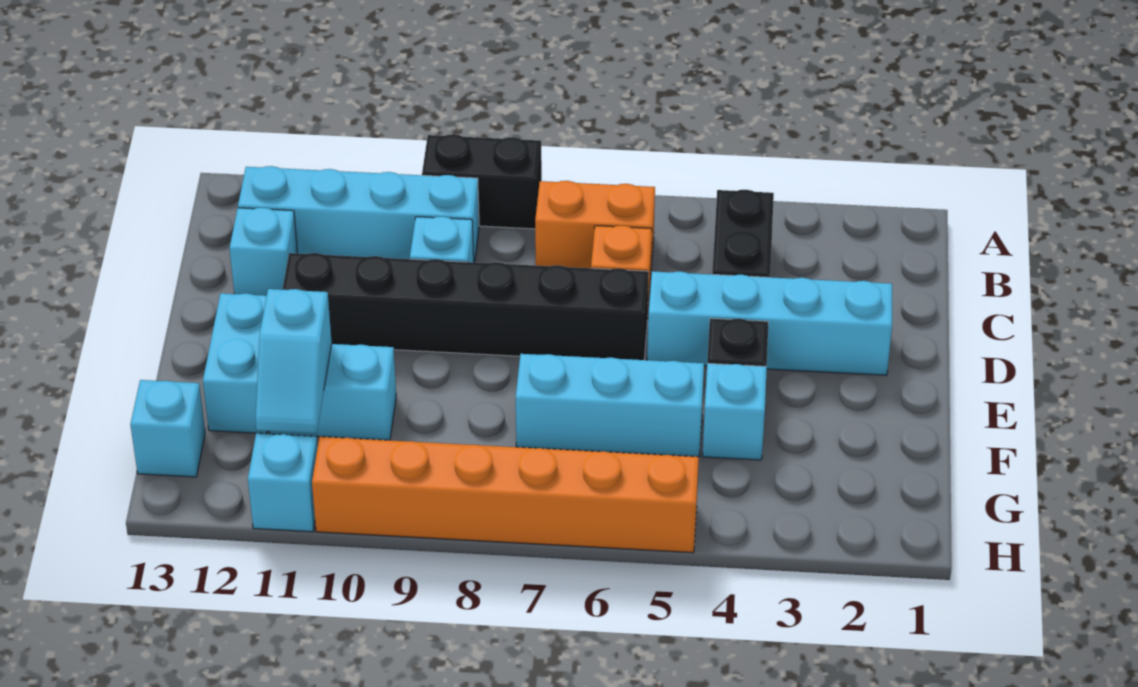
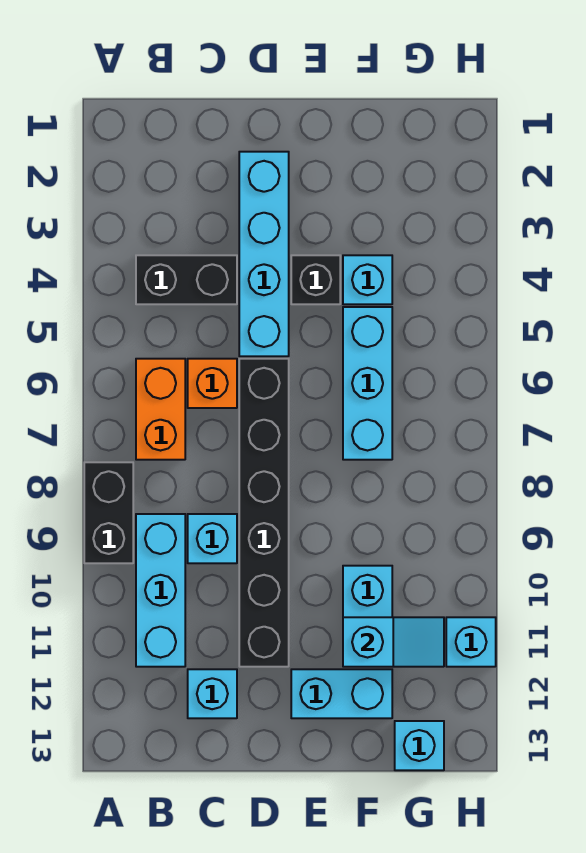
cyan brick B9:B12 level 1 -> cyan brick B9:B11 level 1
orange brick H5:H10 level 1 -> none

